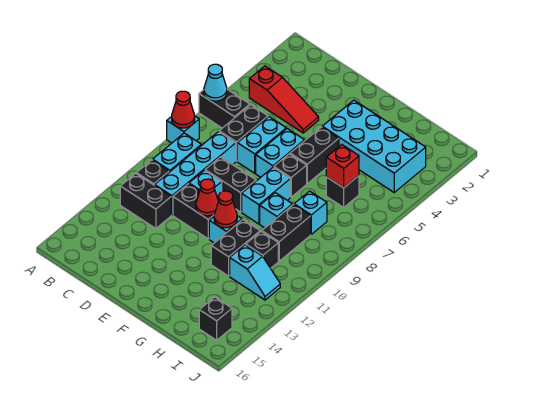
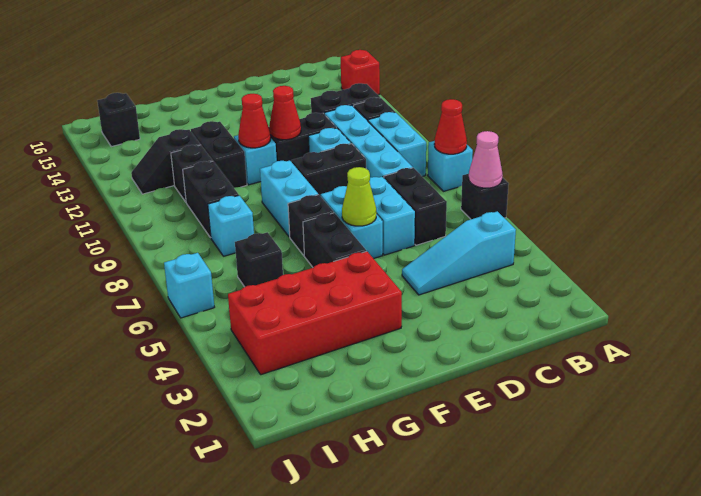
black brick A6:B6 level 1 -> black brick A6 level 1
cyan cone A6 level 2 -> pink cone A6 level 2
red slope B4:D4 level 1 top B -> cyan slope B4:D4 level 1 top B
none -> lime cone E6 level 2
cyan brick F3:I4 level 1 -> red brick F3:I4 level 1
cyan brick G9 level 1 -> cyan brick J6 level 1
red brick H6 level 2 -> red brick A14 level 1
cyan slope H12:I12 level 1 top H -> black slope H12:I12 level 1 top H

